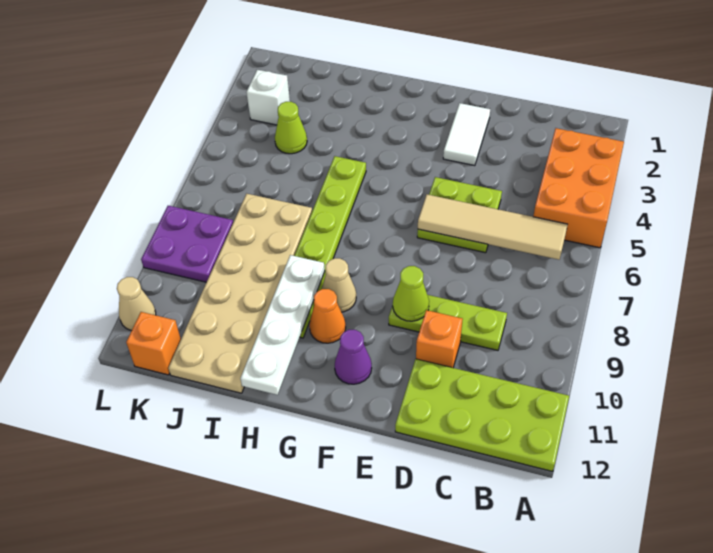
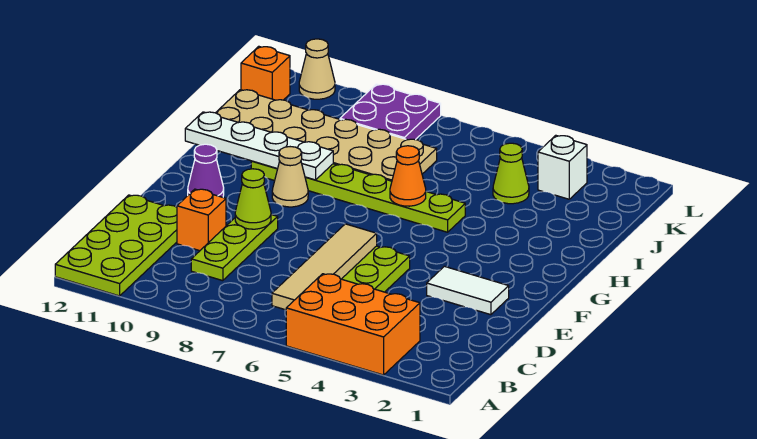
orange cone G10 level 1 -> orange cone H6 level 2

